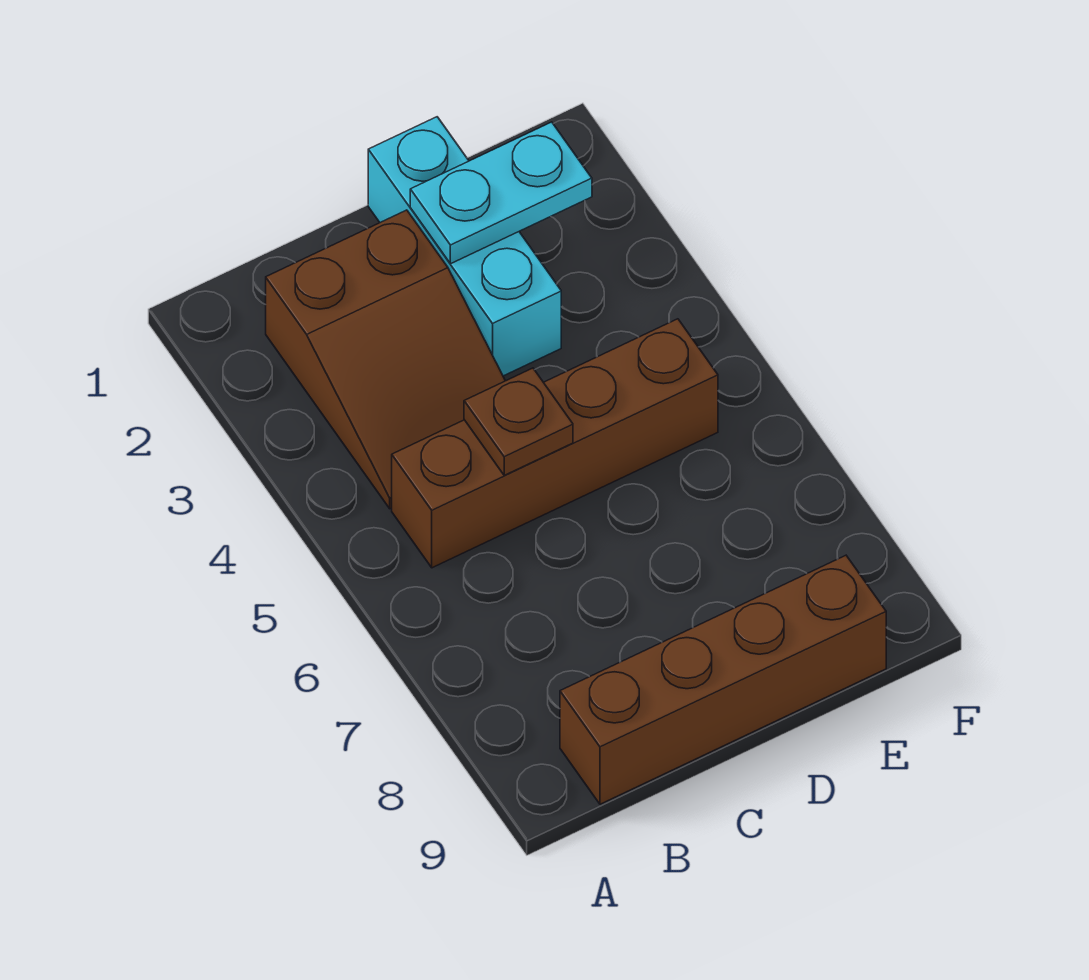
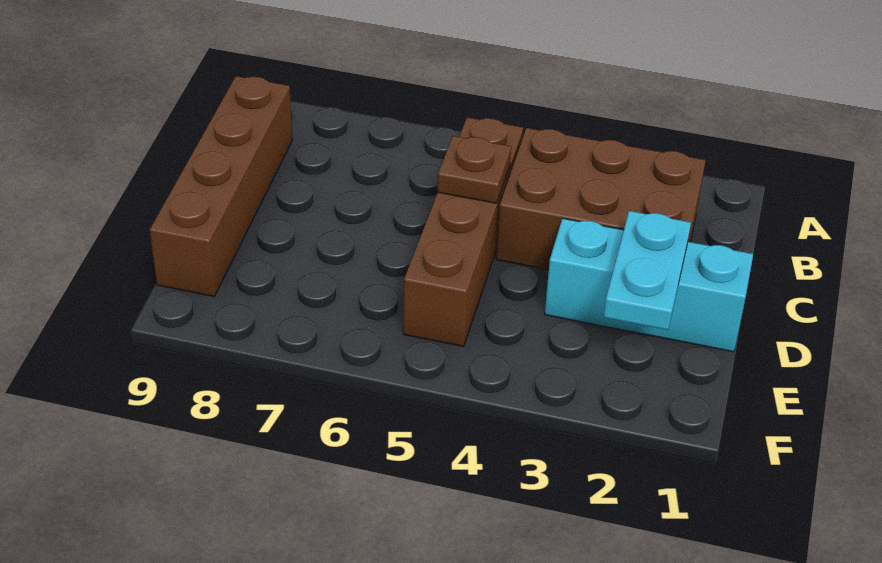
brown slope B2:C4 level 1 top 2 -> brown brick B2:C4 level 1

